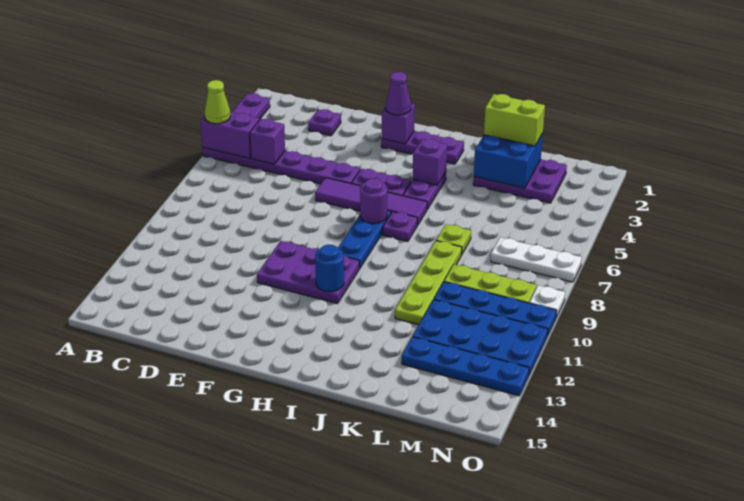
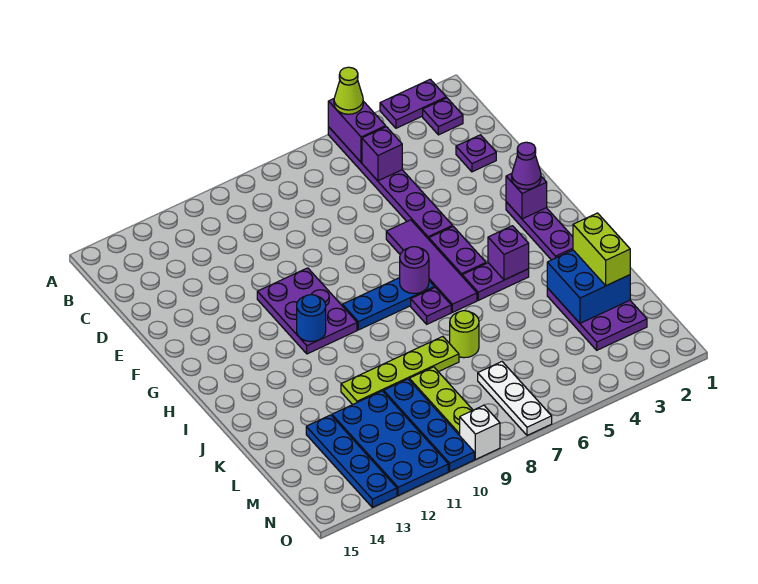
none -> purple plate B2 level 1
lime plate K7 level 1 -> lime round brick K7 level 1
white plate O9 level 1 -> white brick O9 level 1

